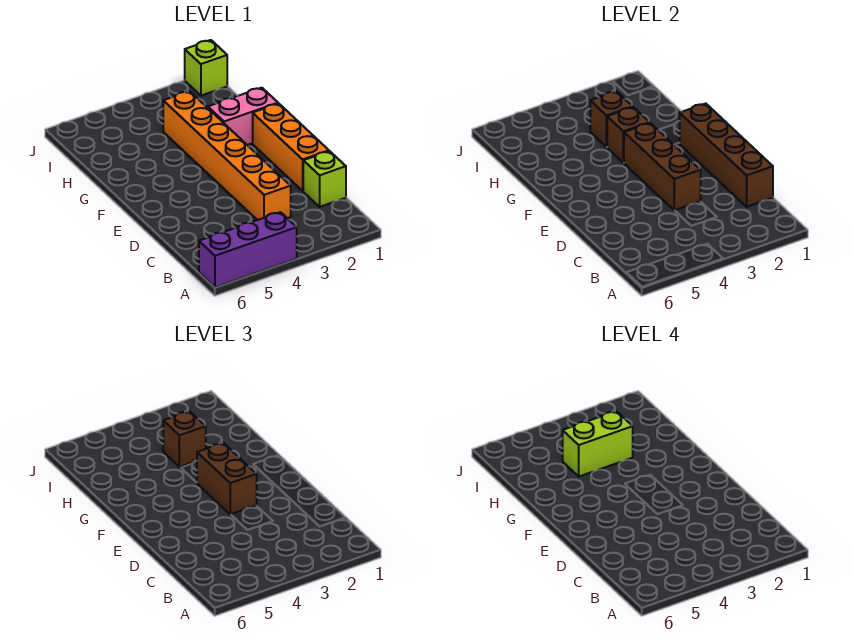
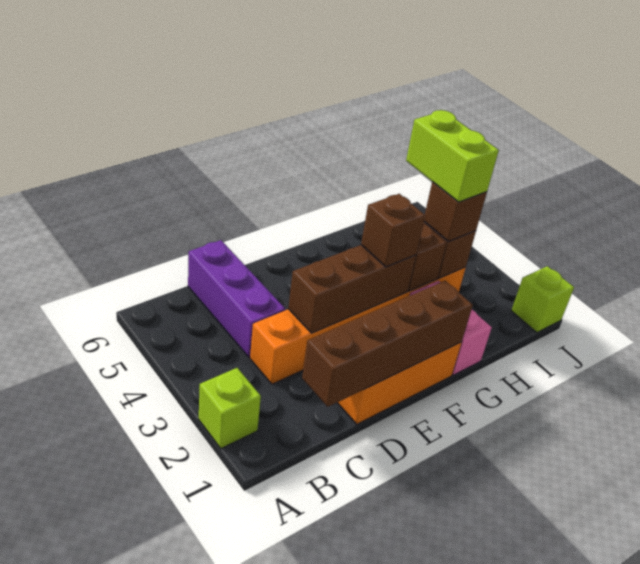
purple brick A4:A6 level 1 -> purple brick C4:C6 level 1
lime brick C1 level 1 -> lime brick A2 level 1
brown brick E3:F3 level 3 -> brown brick F3 level 3

